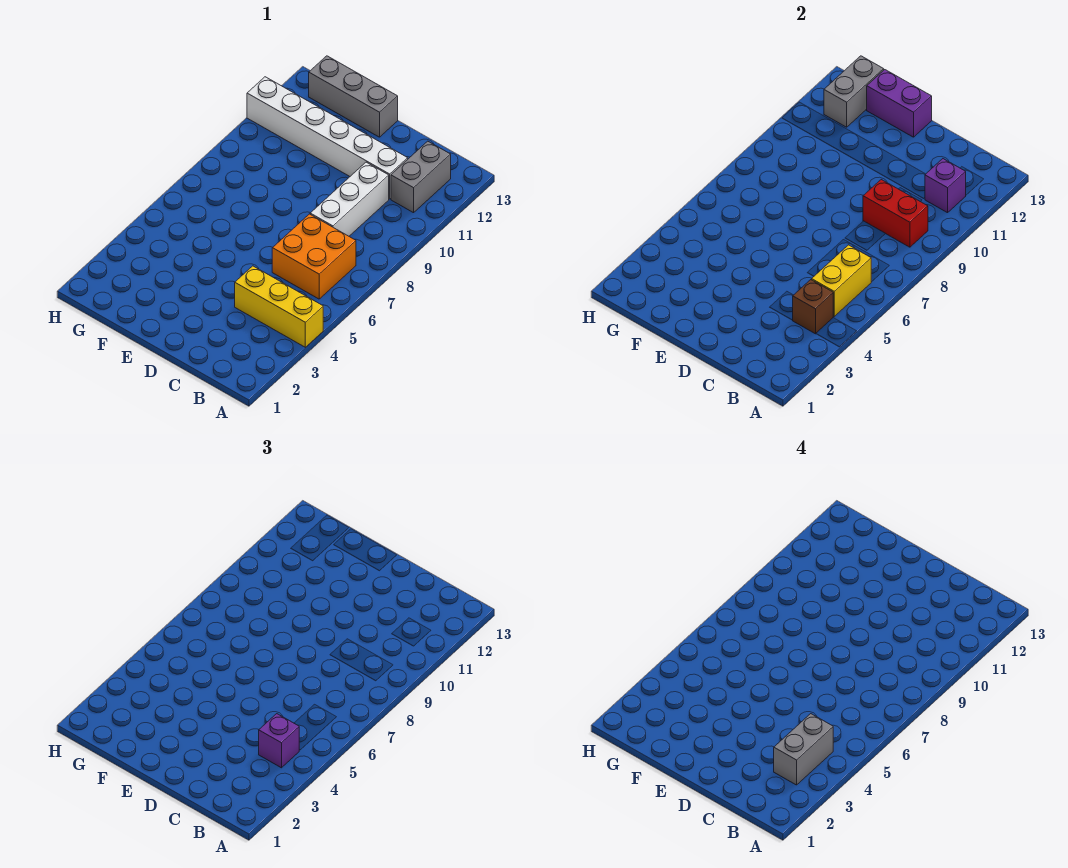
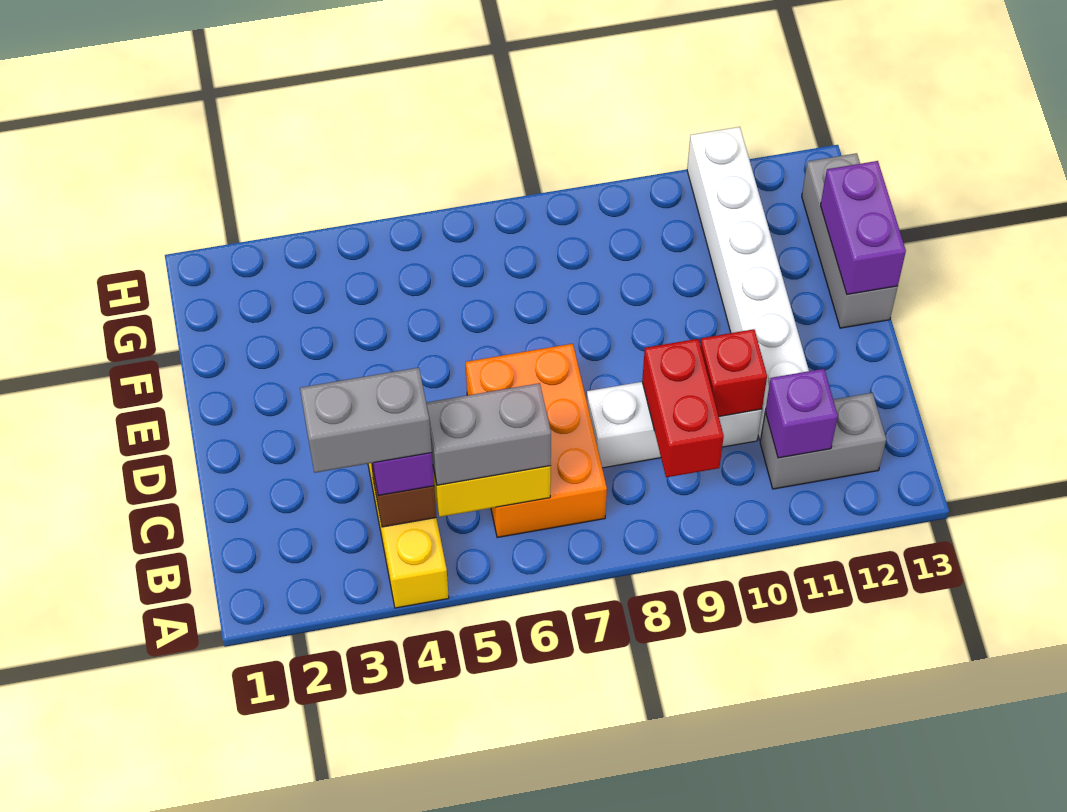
orange brick B6:C7 level 1 -> orange brick B6:D7 level 1
none -> red brick C10 level 2
grey brick G12:G13 level 2 -> grey brick B5:B6 level 3

